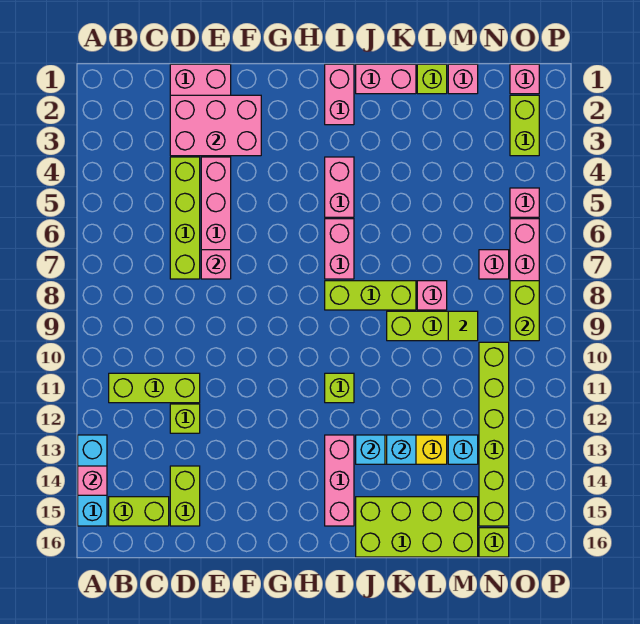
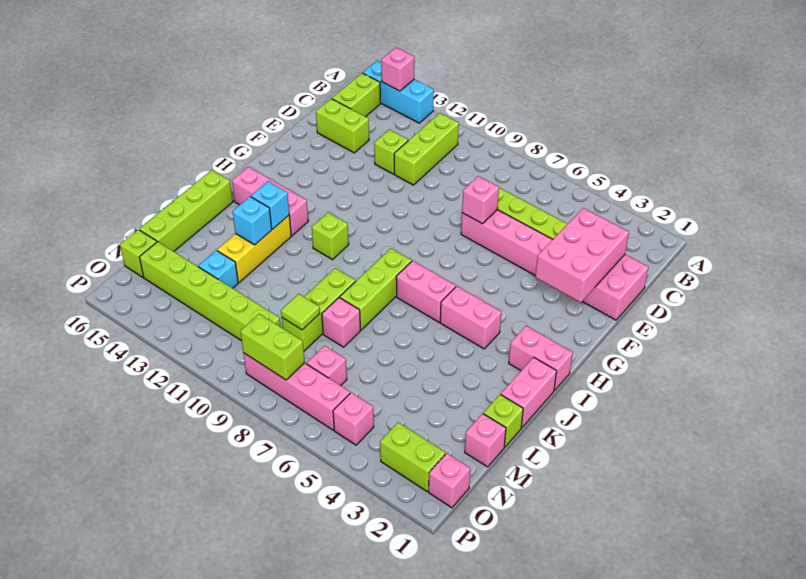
lime brick J15:M16 level 1 -> lime brick J16:M16 level 1

